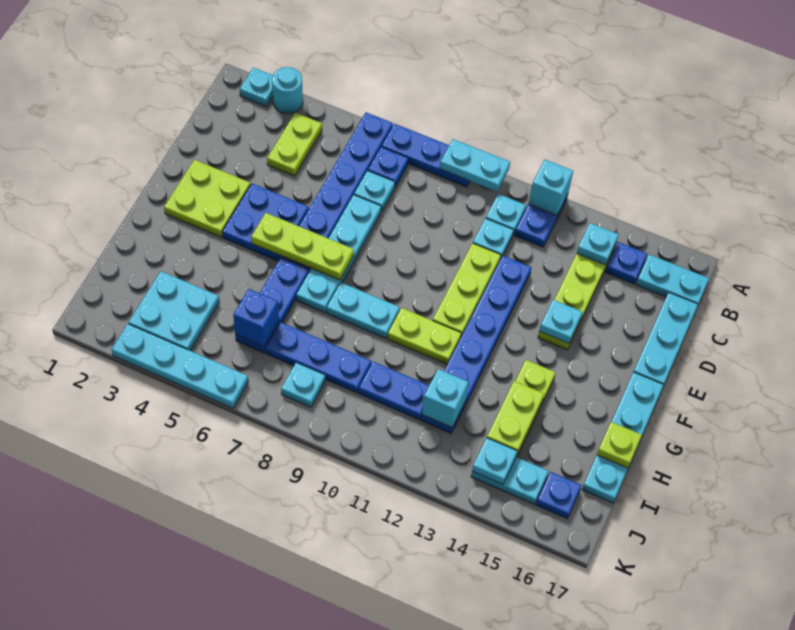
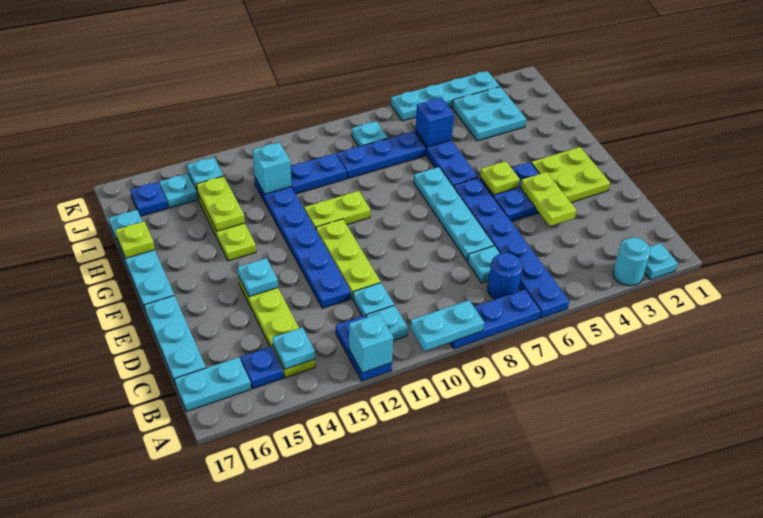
lime plate B4:C4 level 1 -> lime plate D4:E4 level 2
blue plate B7 level 1 -> blue round brick B7 level 1
lime plate F5:F7 level 2 -> lime plate F5 level 2
cyan plate G8:G9 level 1 -> none

